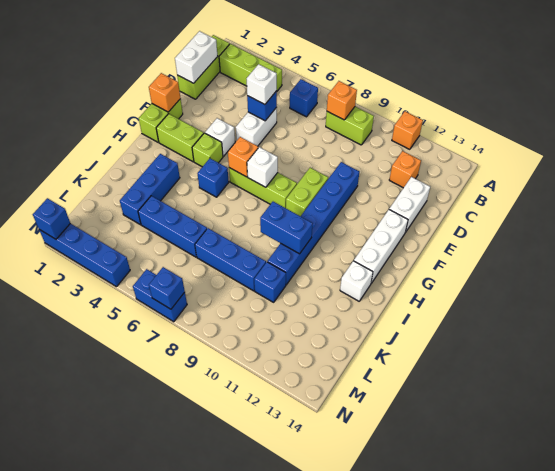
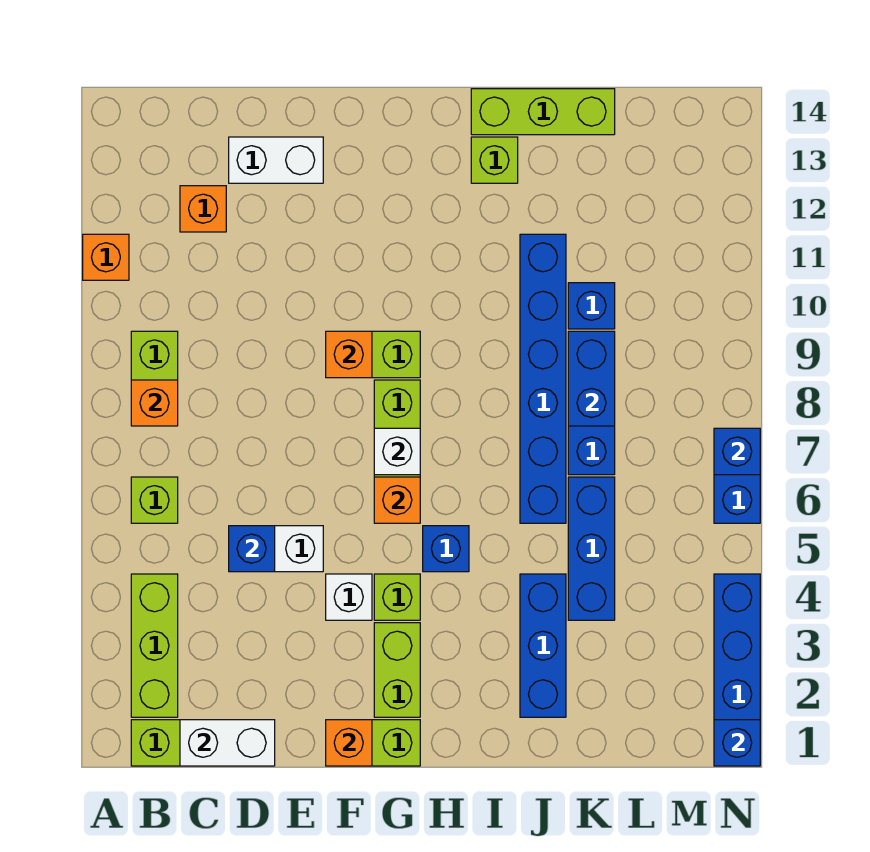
blue brick B6 level 1 -> lime brick B6 level 1
white brick D5 level 3 -> none
blue brick E10:J10 level 1 -> blue brick J6:J11 level 1
none -> orange brick F9 level 2
white brick F13:H13 level 1 -> none
blue brick I3:K3 level 1 -> blue brick J2:J4 level 1
blue brick I9:I10 level 2 -> blue brick K8:K9 level 2
white brick I13 level 1 -> lime brick I13 level 1
none -> lime brick I14:K14 level 1

